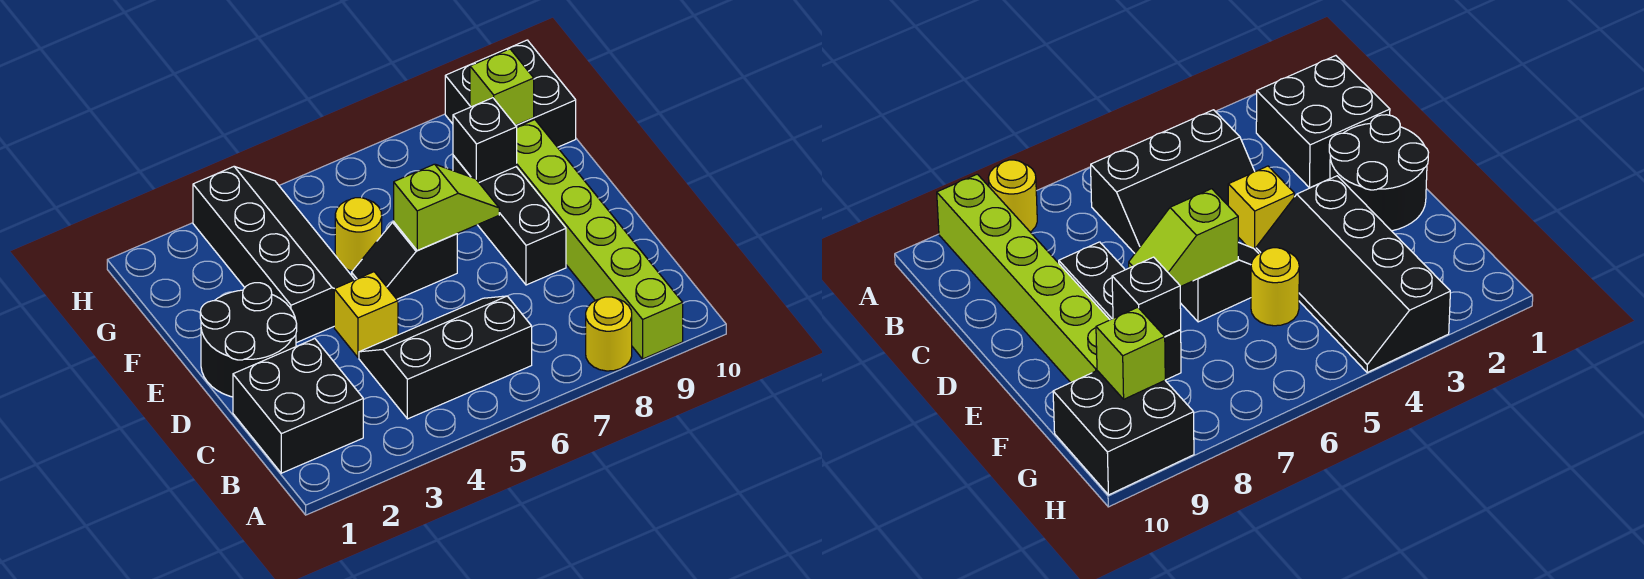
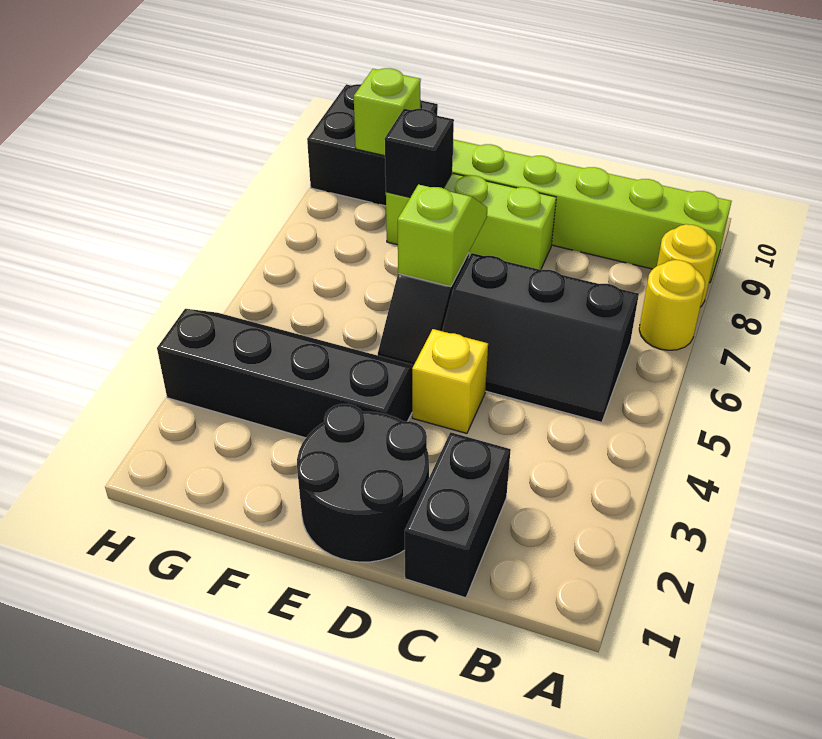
black brick B1:C2 level 1 -> black brick C1:C2 level 1
black slope B4:C6 level 1 top B -> black slope B5:D6 level 1 top 6
black brick D8:F8 level 1 -> lime brick D8:F8 level 1
yellow round brick F5 level 1 -> yellow round brick A7 level 1

